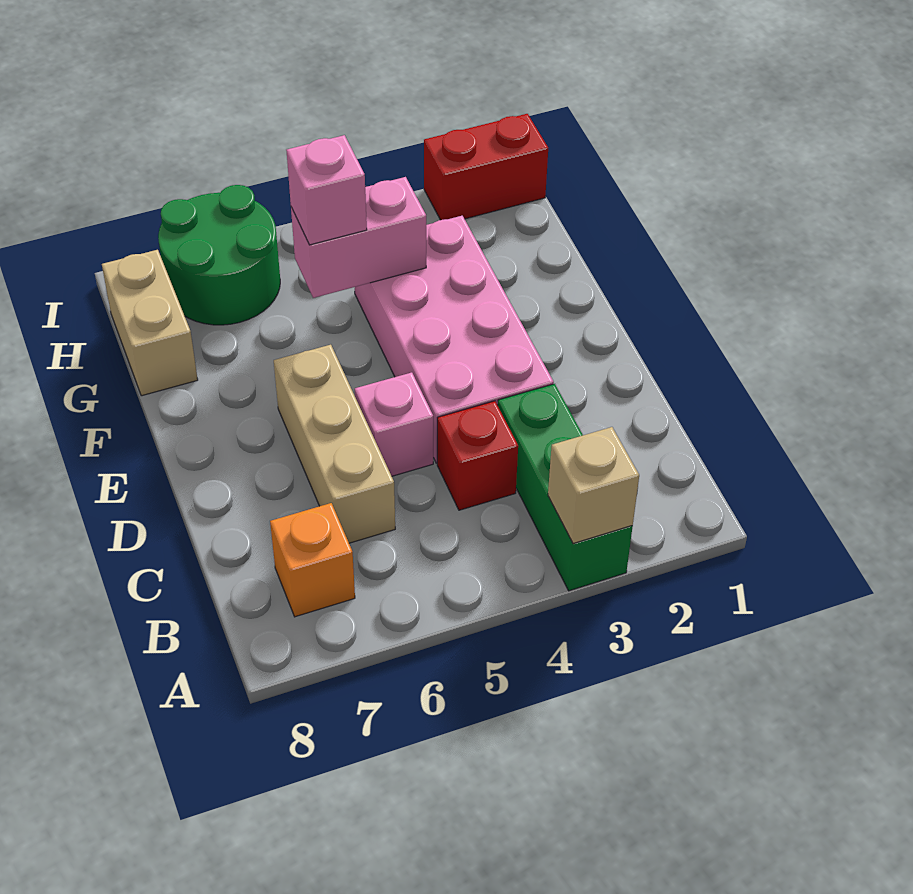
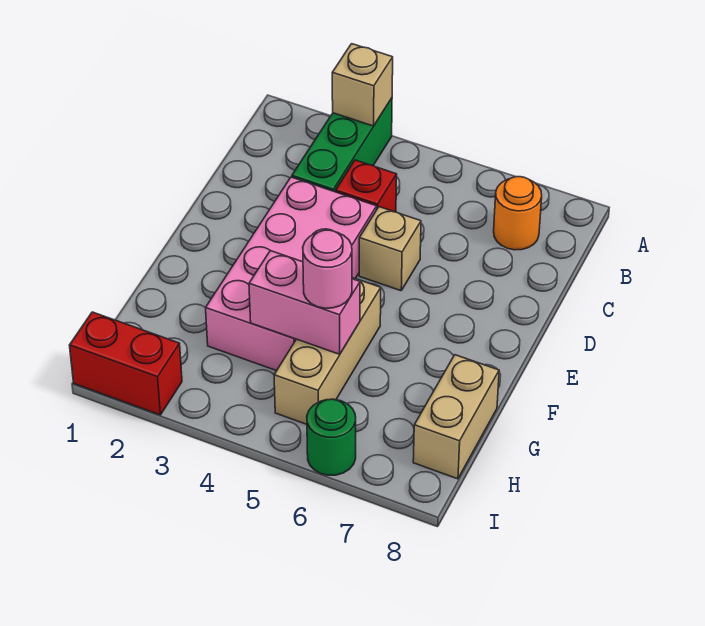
orange brick B7 level 1 -> orange round brick B7 level 1
tan brick C6:E6 level 1 -> tan brick F5:H5 level 1
pink brick D5 level 1 -> tan brick D5 level 1
pink brick G5 level 3 -> pink round brick G5 level 3
green round brick H6:I7 level 1 -> green round brick I6 level 1

